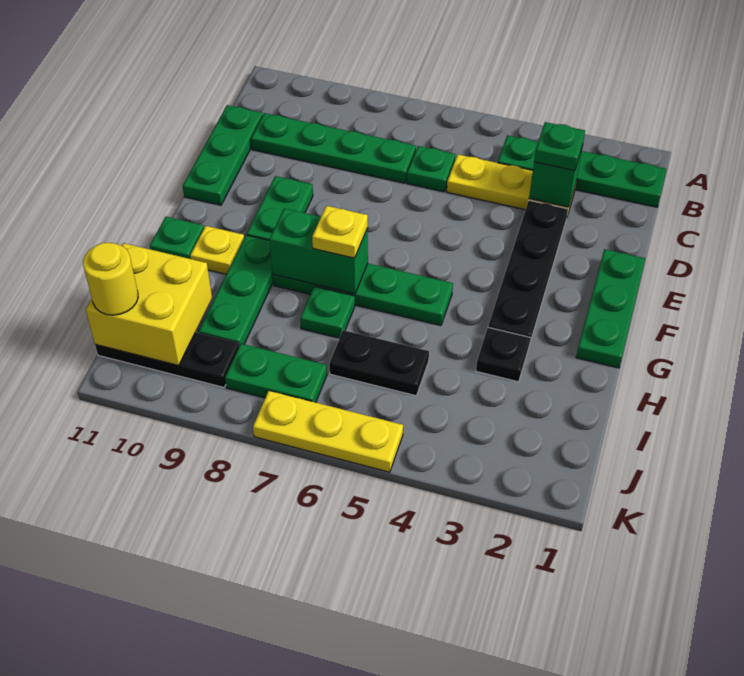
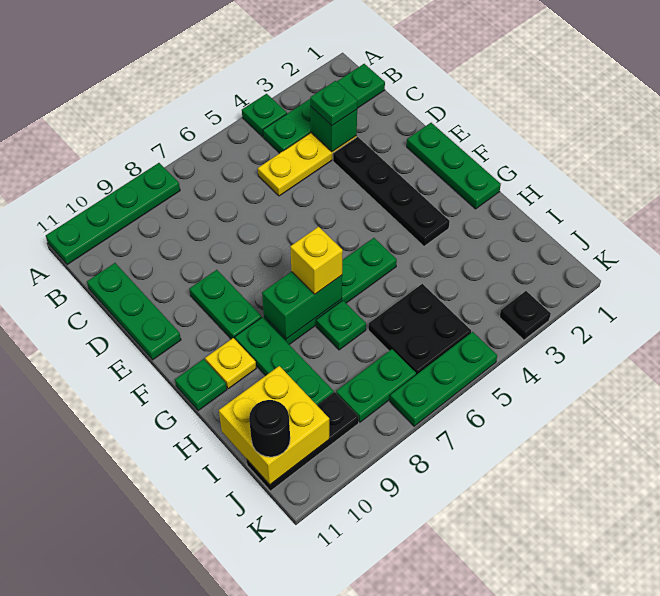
green plate C6 level 1 -> green plate A4 level 1
green plate C7:C10 level 1 -> green plate A8:A11 level 1
yellow plate G7 level 3 -> yellow brick G7 level 3
black plate H3 level 1 -> black plate K3 level 1
black plate I5:I6 level 1 -> black plate I5:J6 level 1
yellow round brick J11 level 3 -> black round brick J11 level 3
yellow plate K5:K7 level 1 -> green plate K5:K7 level 1

